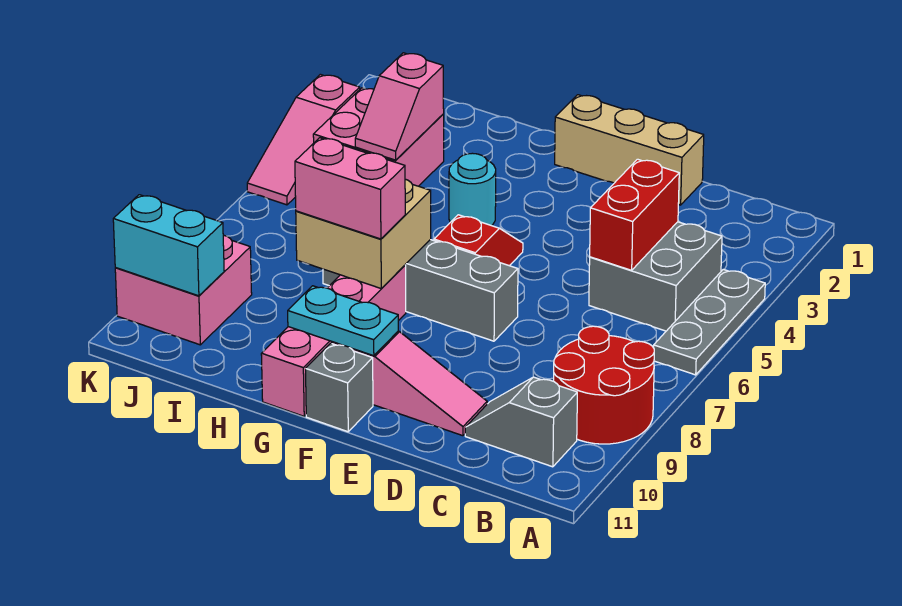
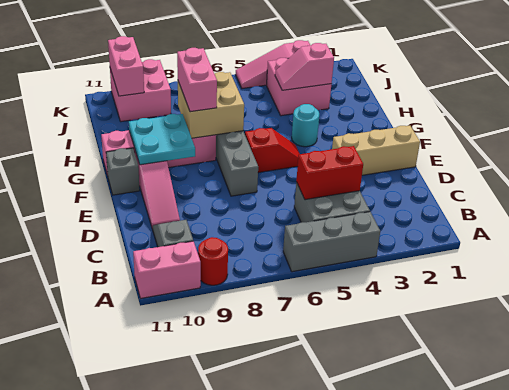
grey plate A4:A6 level 1 -> grey brick A4:A6 level 1
red round brick A8:B9 level 1 -> red round brick A9 level 1
none -> pink brick A10:A11 level 1
tan brick D1:F1 level 1 -> tan brick E1:E3 level 1
cyan plate F10:G10 level 2 -> cyan plate F9:G10 level 2
cyan brick J10:K10 level 2 -> pink brick J10:K10 level 2

